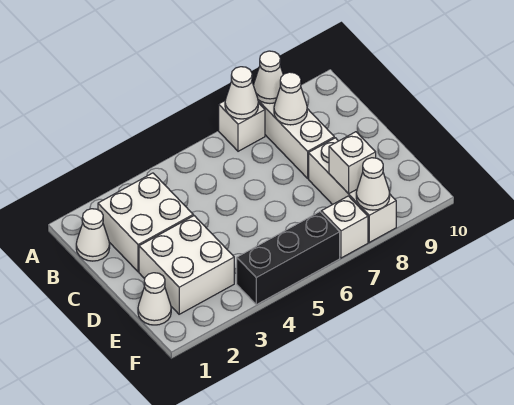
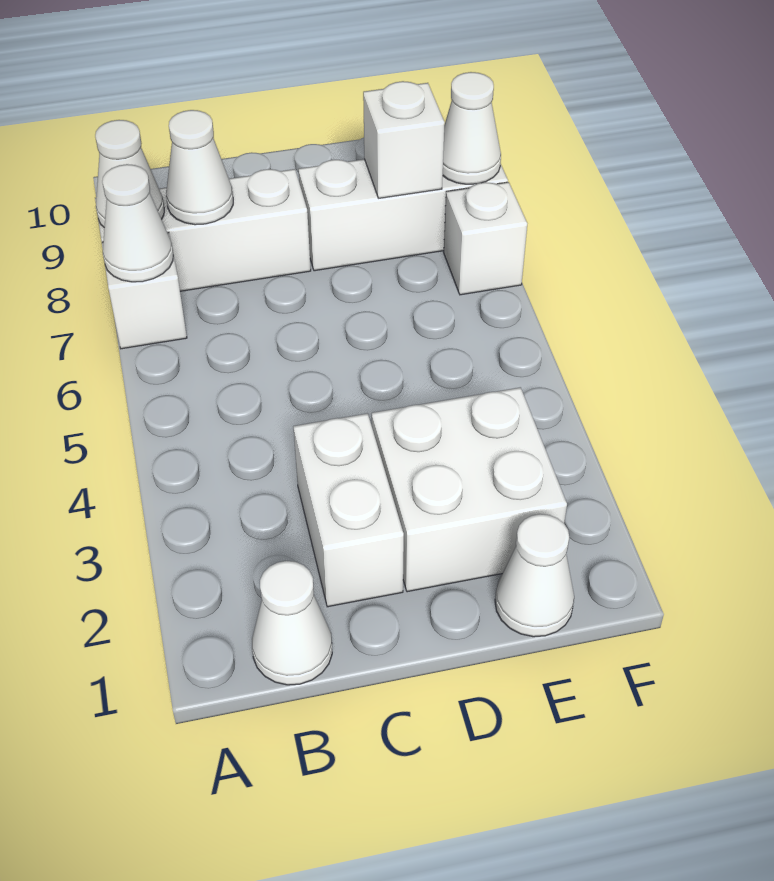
white brick B2:C3 level 1 -> white brick C2:C3 level 1
black brick F4:F6 level 1 -> none

